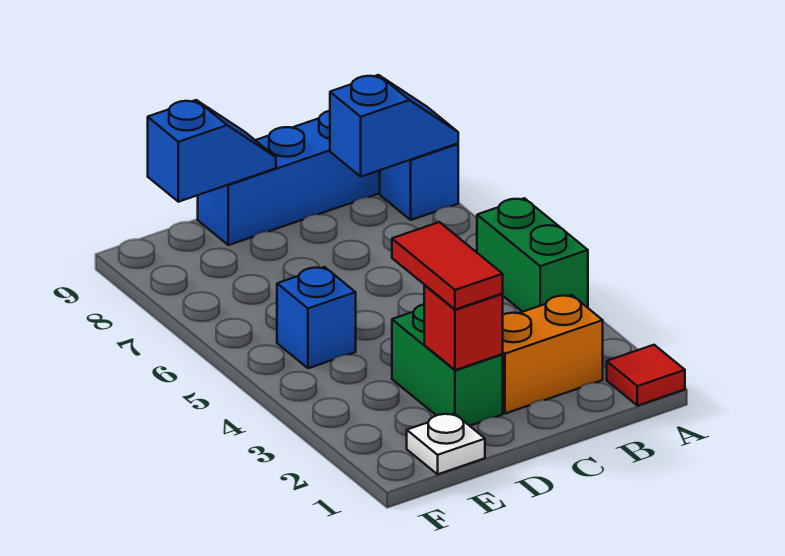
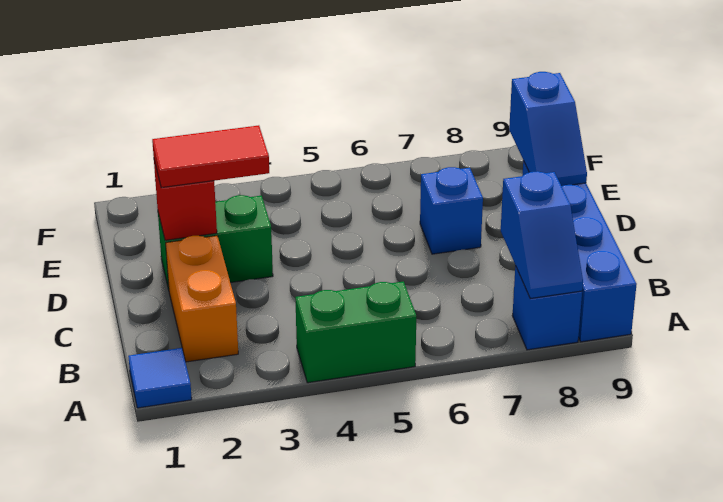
red tile A1 level 1 -> blue tile A1 level 1
white plate E1 level 1 -> none
blue brick E5 level 1 -> blue brick D7 level 1

